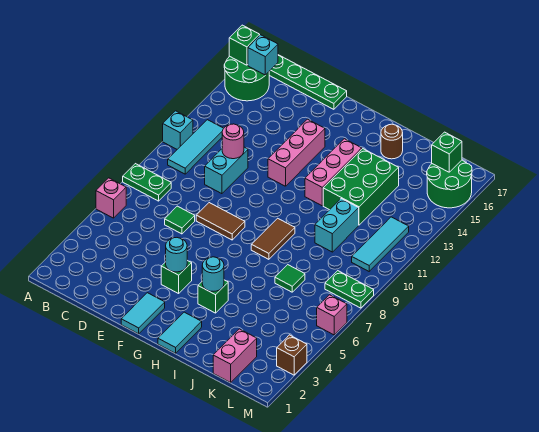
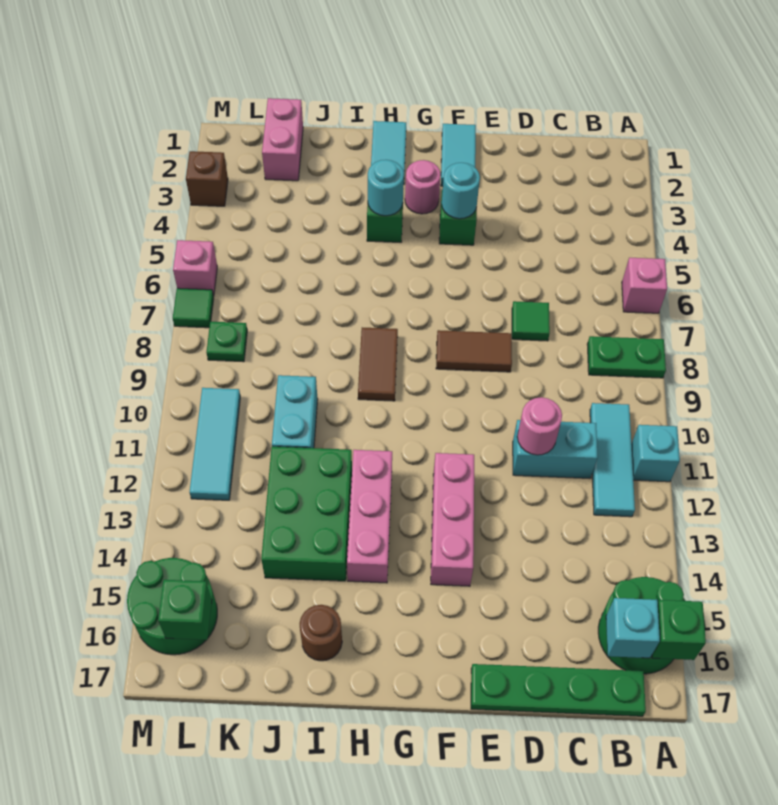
cyan brick D10:D11 level 1 -> cyan brick C11:D11 level 1
none -> pink round brick G3 level 1
green tile J7 level 1 -> green tile M7 level 1
green plate L8:M8 level 1 -> green plate L8 level 1

